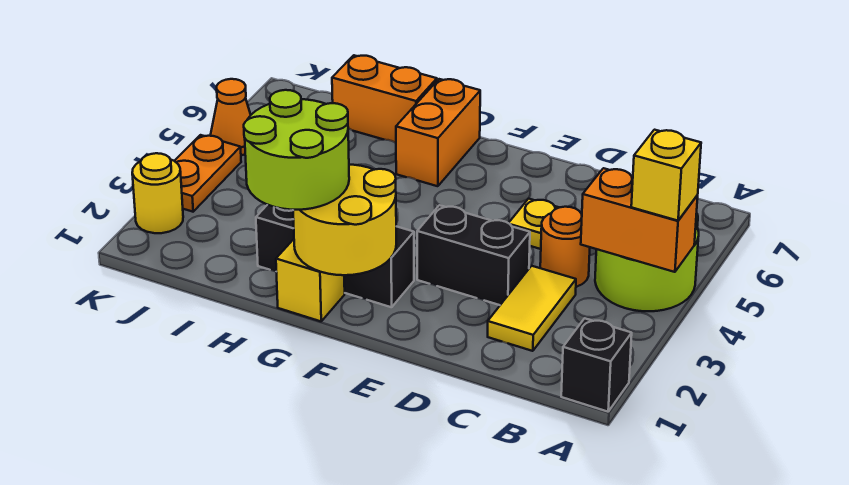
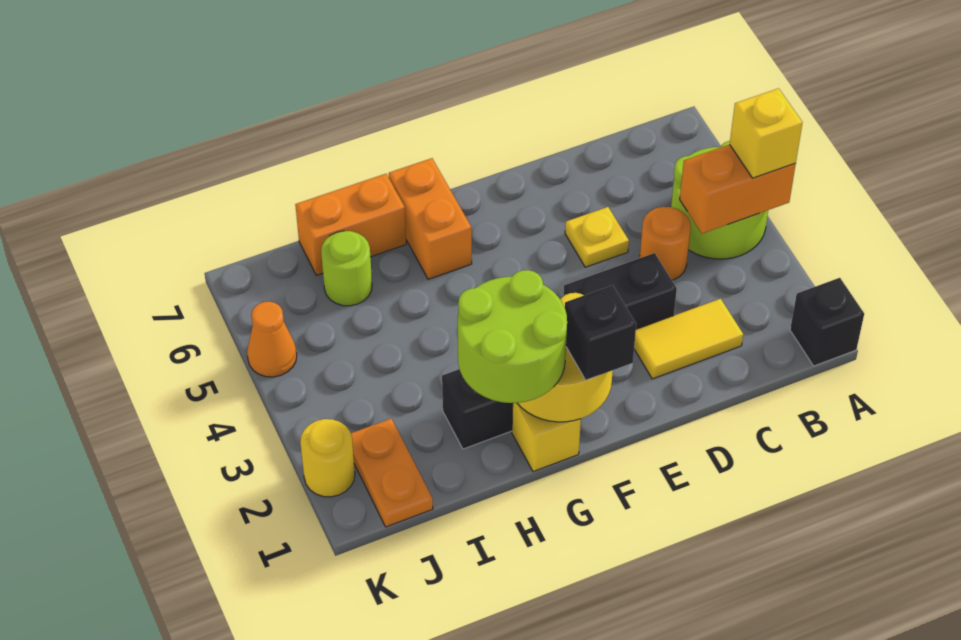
yellow tile C2:C3 level 1 -> yellow tile C2:D2 level 1
none -> black brick F1 level 3
none -> lime round brick I6 level 1
orange plate K3:K4 level 1 -> orange plate J1:J2 level 1

